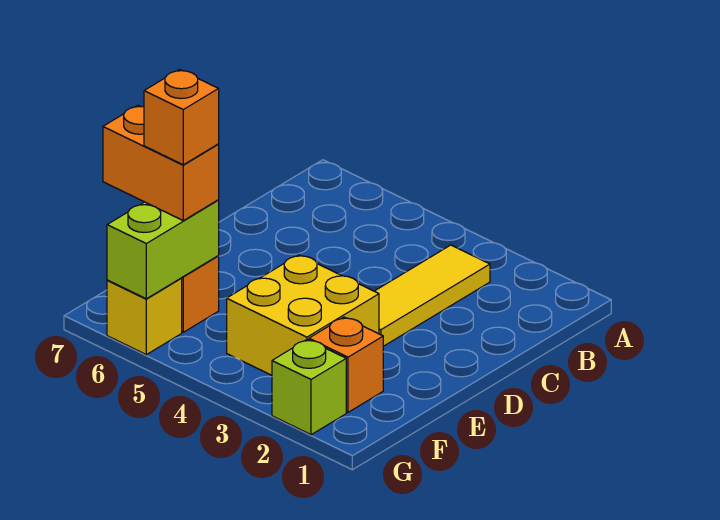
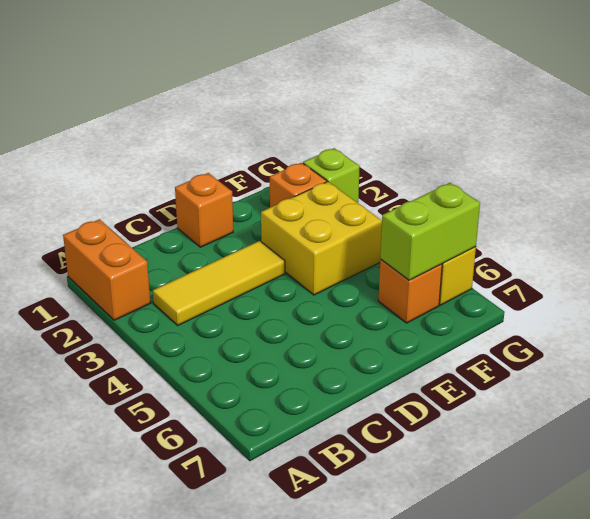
orange brick F6:F7 level 3 -> orange brick A1:A2 level 1
orange brick F6 level 4 -> orange brick D1 level 1

